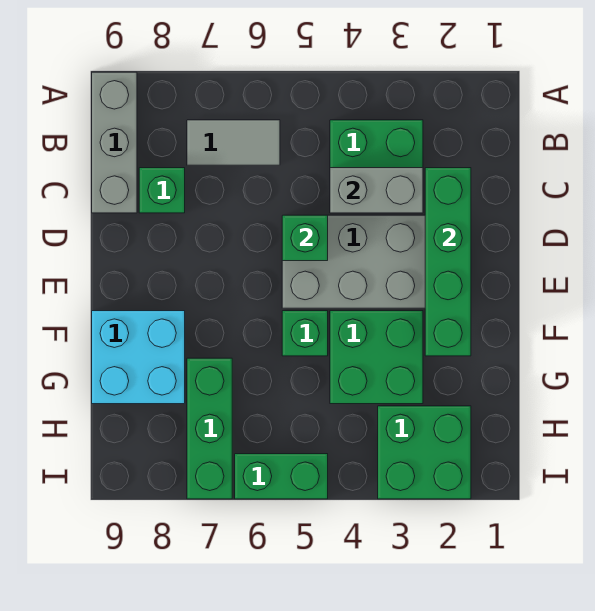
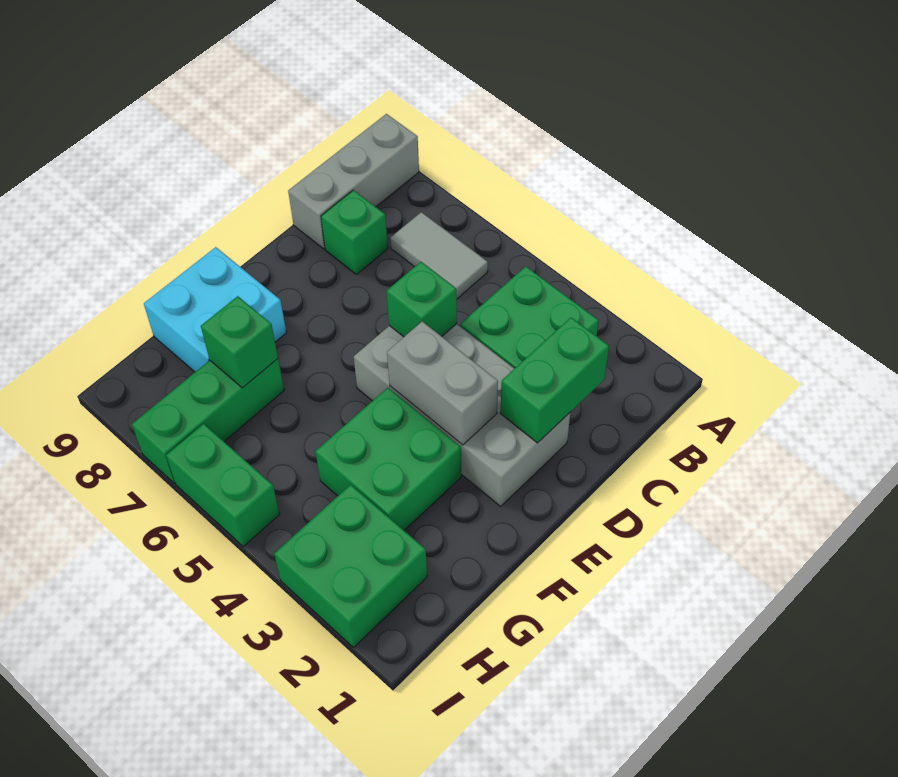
green brick C2:F2 level 2 -> green brick C2:D2 level 2
grey brick C3:C4 level 2 -> grey brick E3:E4 level 2
green brick F5 level 1 -> green brick G7 level 2

